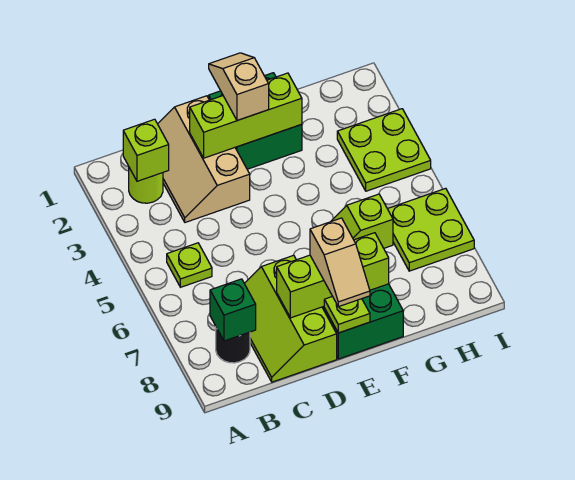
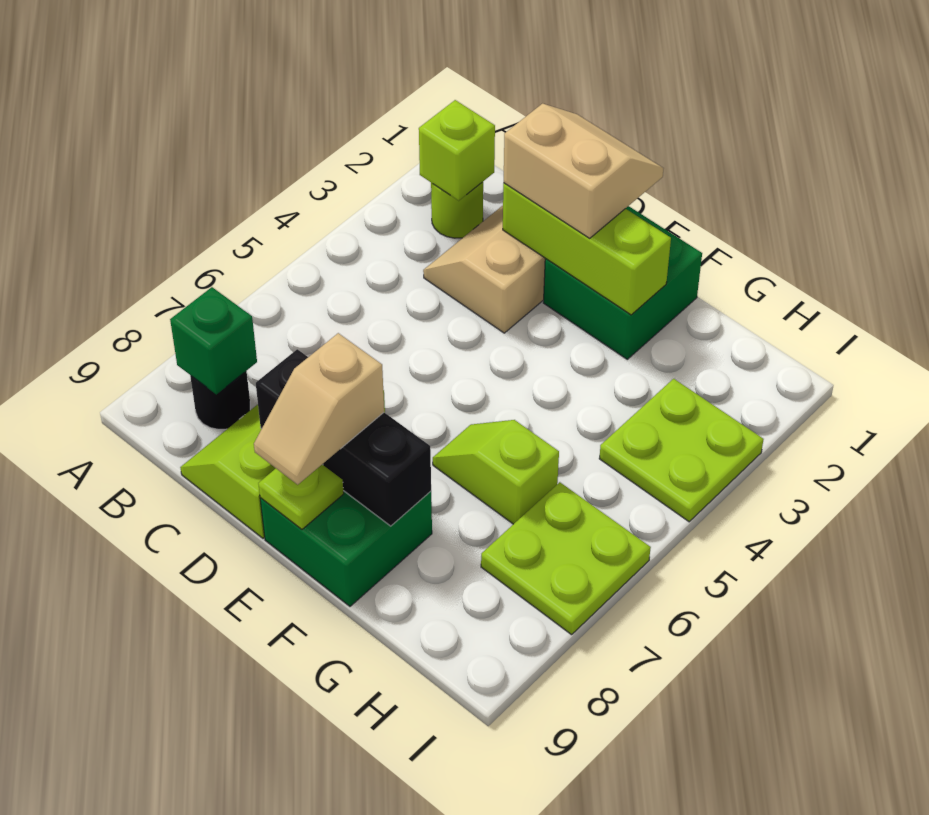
lime plate B5 level 1 -> none
lime brick D8:F8 level 2 -> black brick D8:F8 level 2
tan slope E1:E2 level 3 top 2 -> tan slope D1:E2 level 3 top 2

